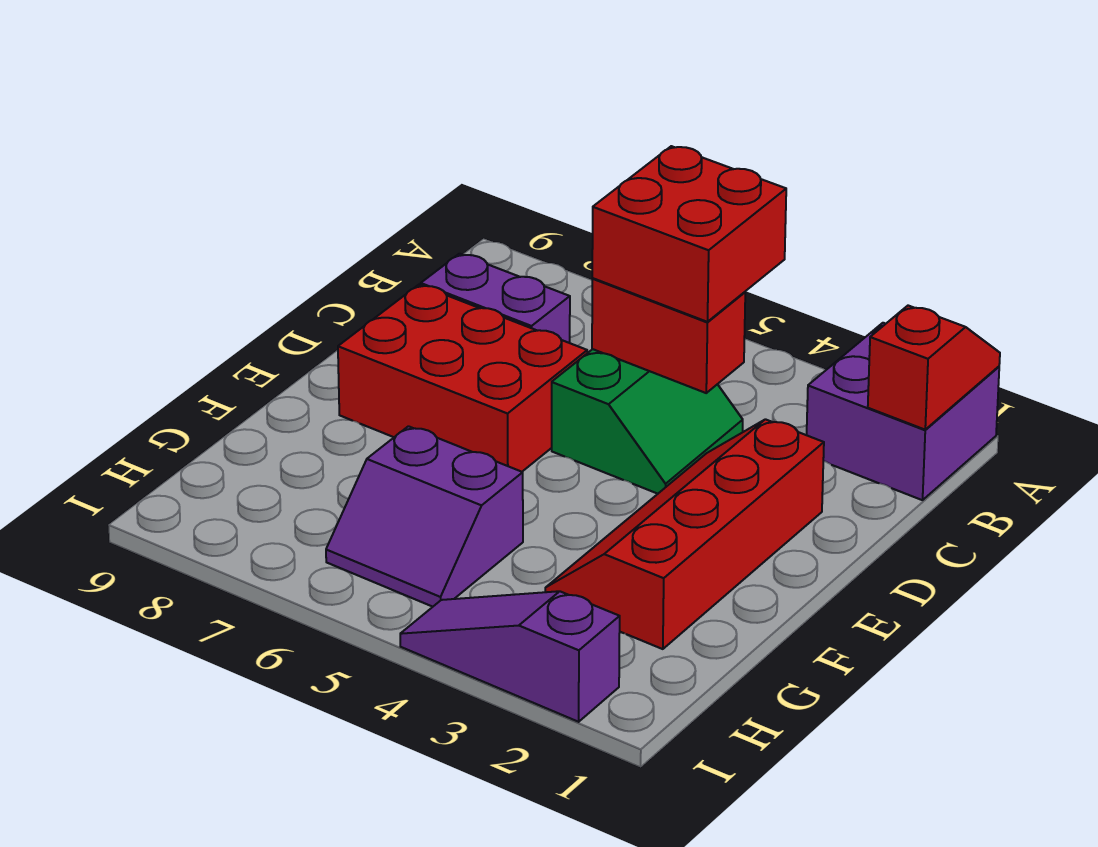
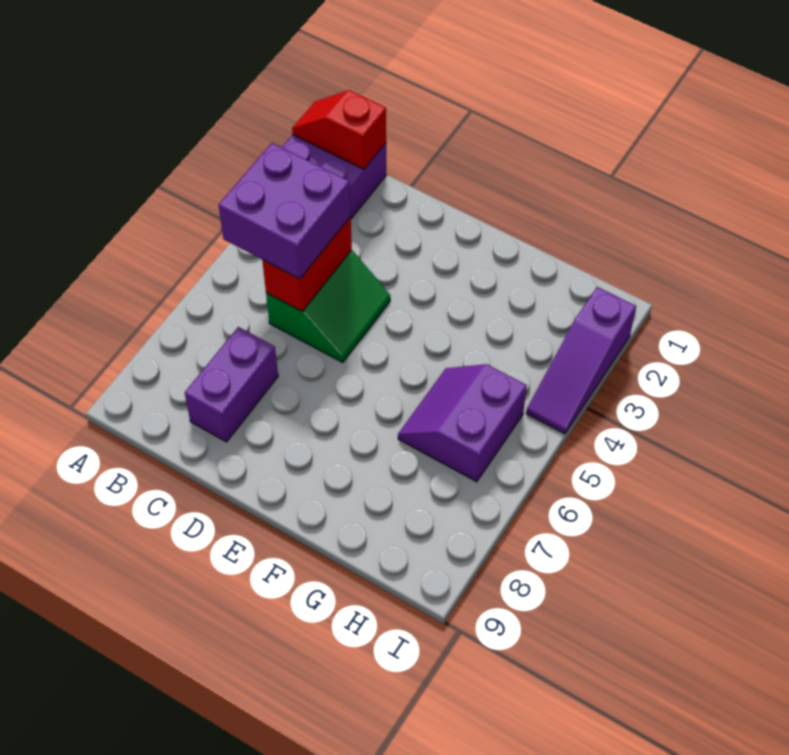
red brick B4:C5 level 3 -> purple brick B4:C5 level 3
green slope C4:D5 level 1 top 5 -> green slope C4:D5 level 1 top C
red slope D2:G3 level 1 top 2 -> none
red brick D6:E8 level 1 -> none
purple slope G5:H6 level 1 top G -> purple slope G5:H6 level 1 top H

